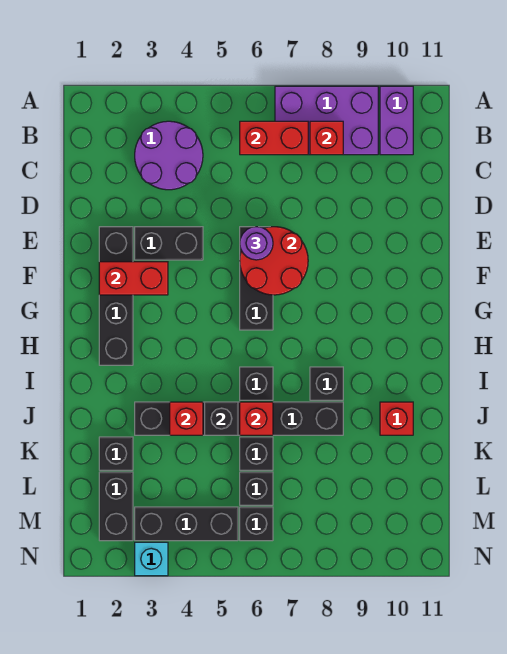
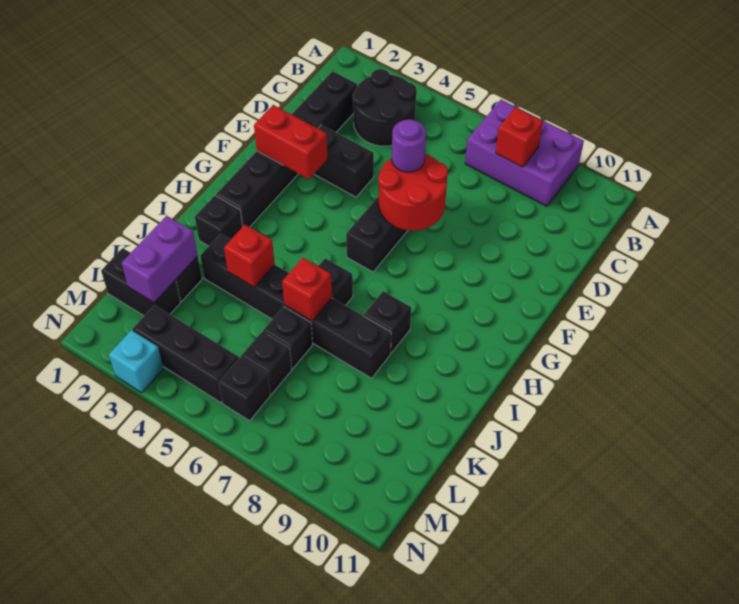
purple brick A10:B10 level 1 -> purple brick K2:L2 level 2
purple round brick B3:C4 level 1 -> black round brick B3:C4 level 1
red brick B6:B7 level 2 -> none
black brick E2:H2 level 1 -> black brick C2:H2 level 1
black brick J5 level 2 -> black brick I2 level 1
red brick J10 level 1 -> none
black brick L2:M2 level 1 -> black brick L1:L2 level 1

